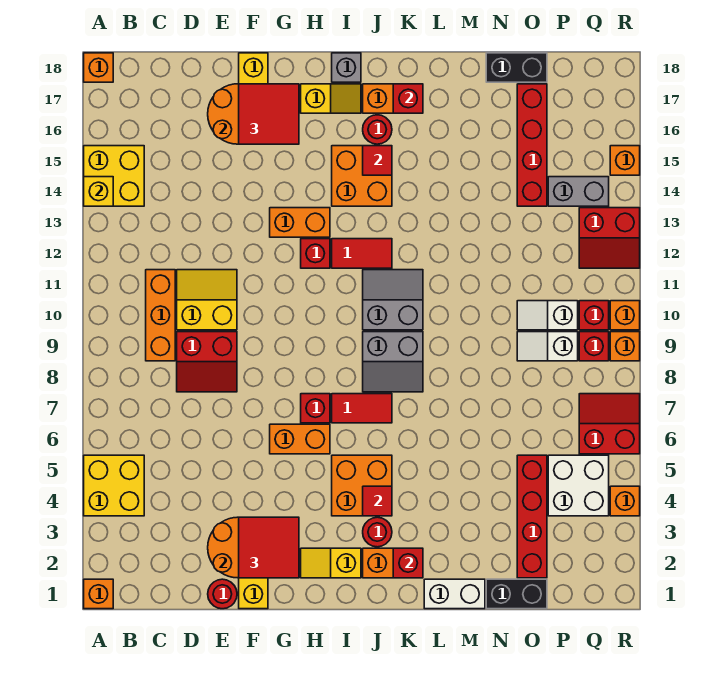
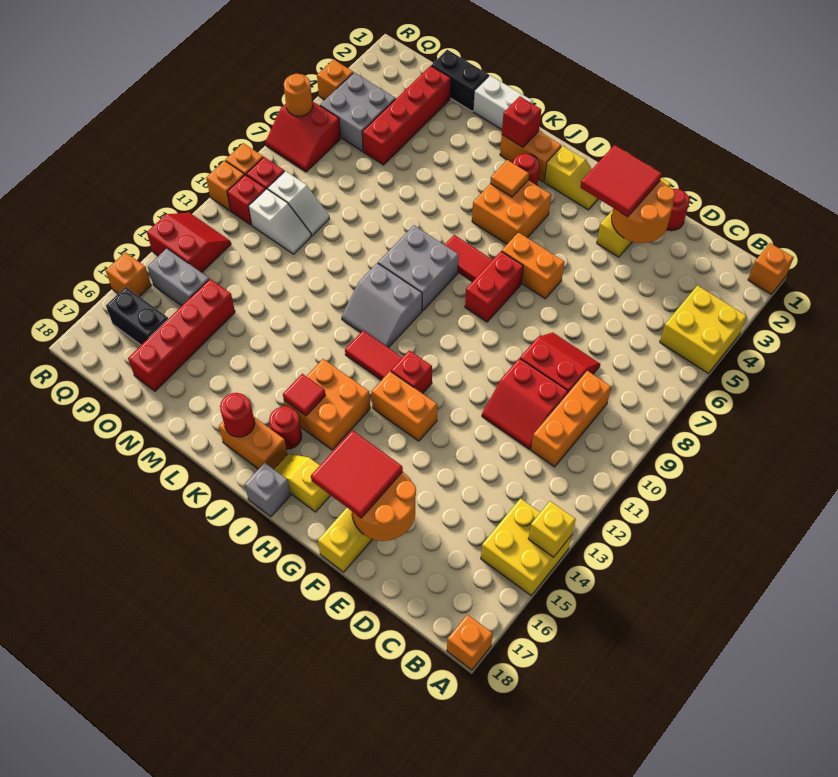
yellow slope D10:E11 level 1 top 10 -> red slope D10:E11 level 1 top 10
red brick H7 level 1 -> red brick H7:H8 level 1
red tile J4 level 2 -> orange tile J4 level 2
grey slope J8:K9 level 1 top 9 -> grey brick J8:K9 level 1
red brick K17 level 2 -> red round brick K17 level 2
black brick N18:O18 level 1 -> black brick P16:Q16 level 1
white brick P4:Q5 level 1 -> grey brick P4:Q5 level 1
none -> orange round brick R6 level 2

